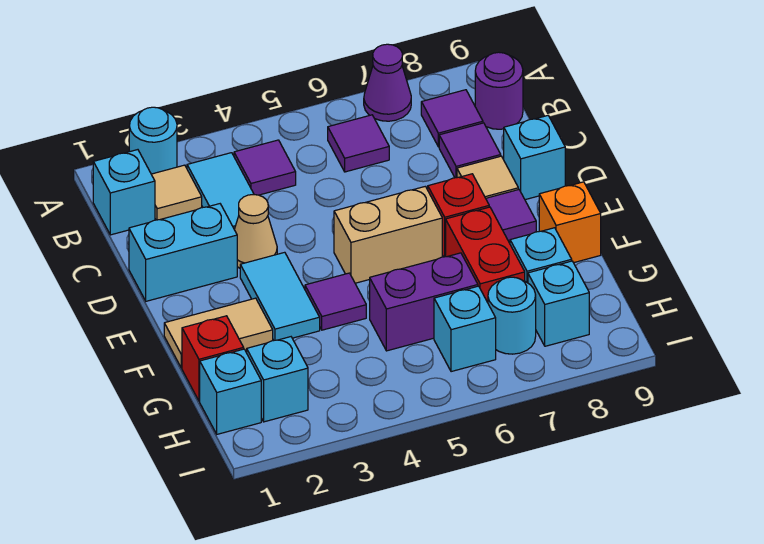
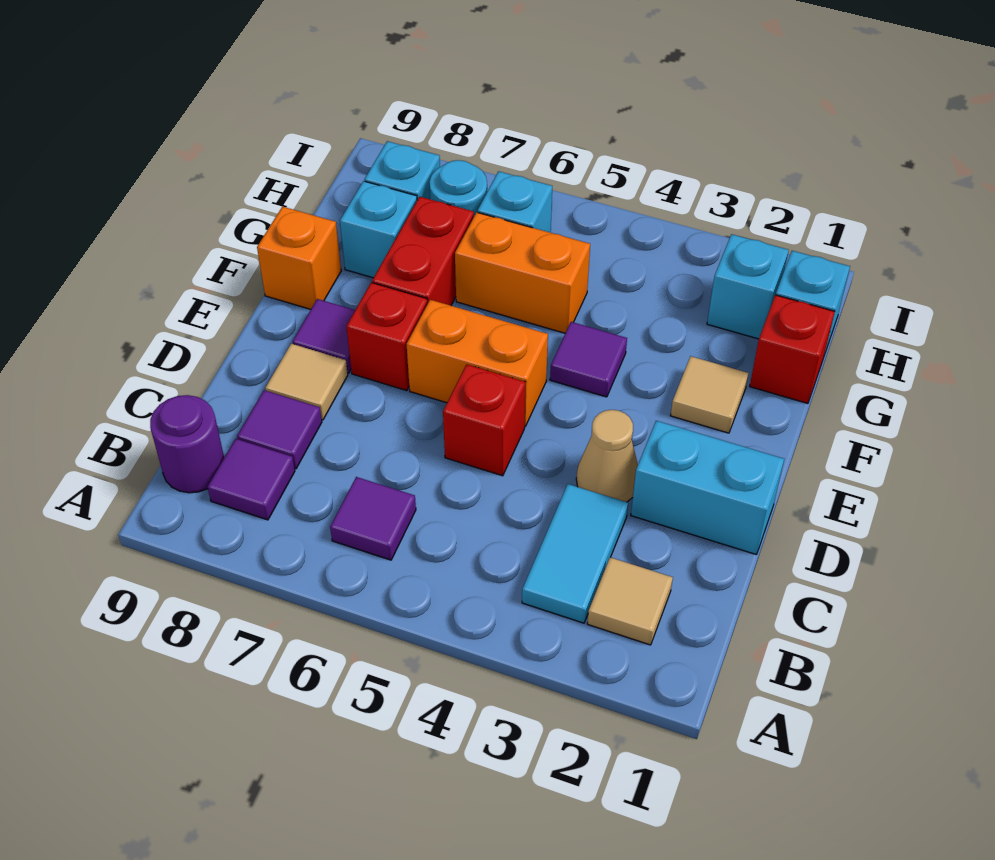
cyan round brick A2 level 1 -> none
purple cone A7 level 1 -> none
cyan brick B1 level 1 -> none
purple tile B4 level 1 -> none
none -> red brick D5 level 1
cyan brick D9 level 1 -> none
cyan tile E3:F3 level 1 -> none
tan brick E5:E6 level 1 -> orange brick E5:E6 level 1
tan tile F1:F2 level 1 -> tan tile F2 level 1
purple brick G5:G6 level 1 -> orange brick G5:G6 level 1

